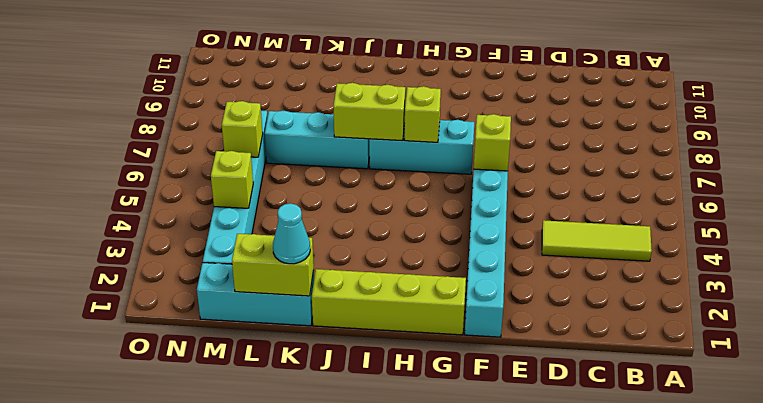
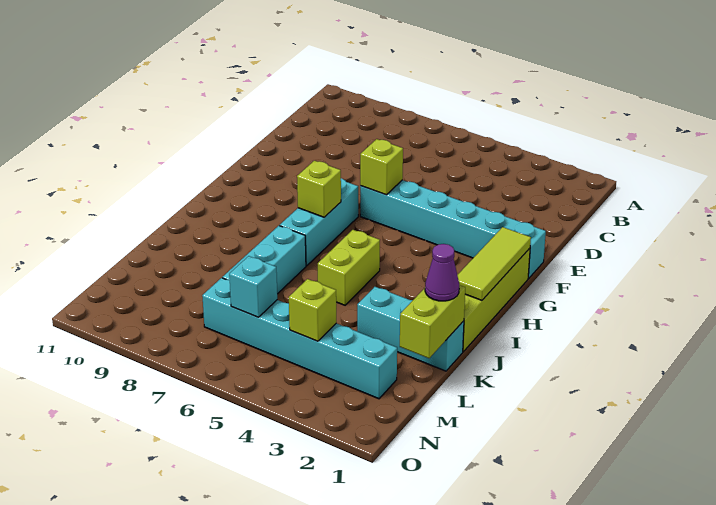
lime tile B4:D4 level 1 -> lime tile G1:I1 level 2
lime brick I7:J7 level 2 -> lime brick I5:J5 level 1
cyan brick K1:M1 level 1 -> cyan brick K1:K3 level 1
cyan cone K1 level 3 -> purple cone K1 level 3
lime brick M6 level 2 -> cyan brick M6 level 2

